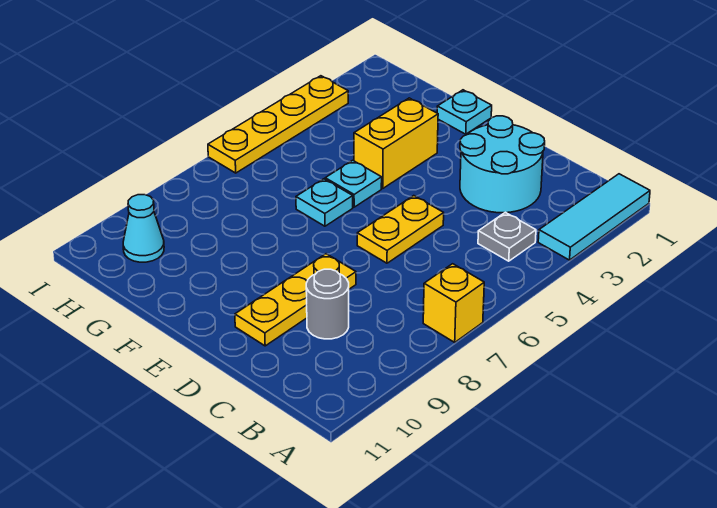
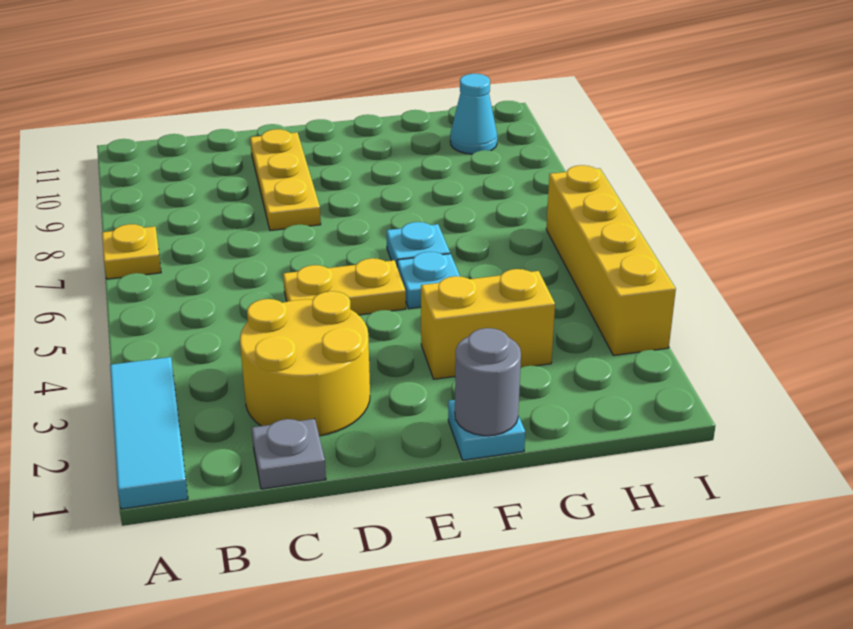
yellow brick A7 level 1 -> yellow plate A7 level 1
grey plate B4 level 1 -> grey plate C1 level 1
cyan round brick C2:D3 level 1 -> yellow round brick C2:D3 level 1
grey round brick C9 level 1 -> grey round brick F1 level 2
yellow plate D5:D6 level 1 -> yellow plate D5:E5 level 1
yellow brick F3:F4 level 1 -> yellow brick F3:G3 level 1
yellow plate I3:I6 level 1 -> yellow brick I3:I6 level 1

